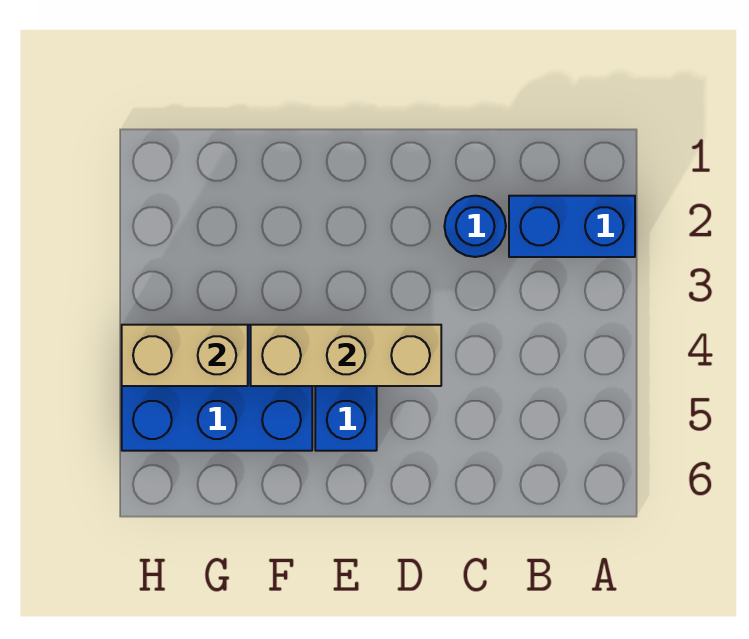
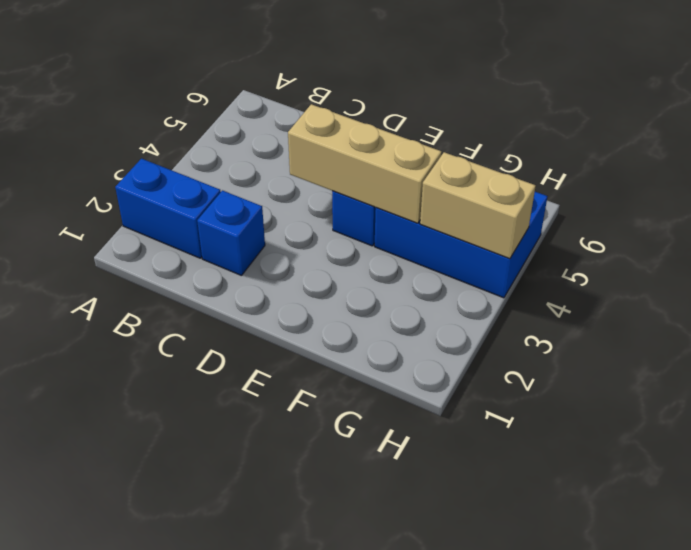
blue round brick C2 level 1 -> blue brick C2 level 1

